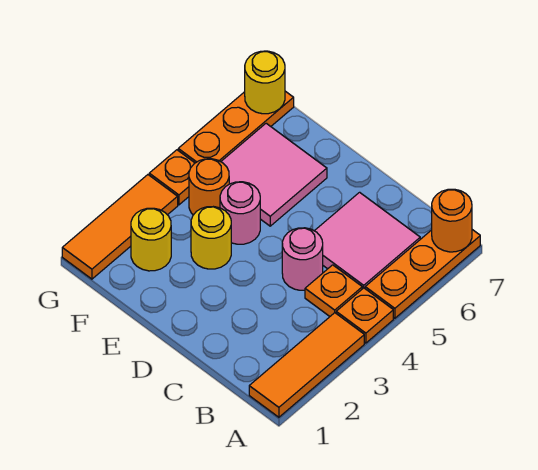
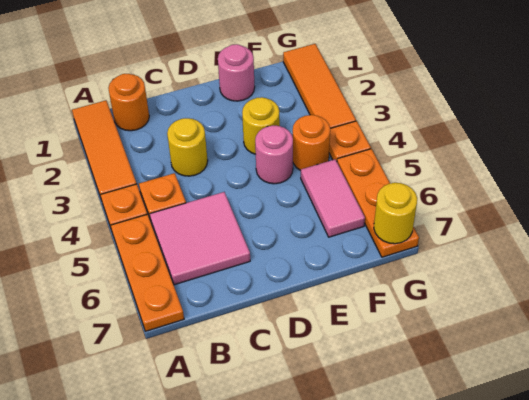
orange round brick A7 level 2 -> orange round brick B1 level 1
pink round brick C4 level 1 -> pink round brick E1 level 1
pink tile E5:F6 level 1 -> pink tile F5:F6 level 1
yellow round brick F2 level 1 -> yellow round brick C3 level 1

